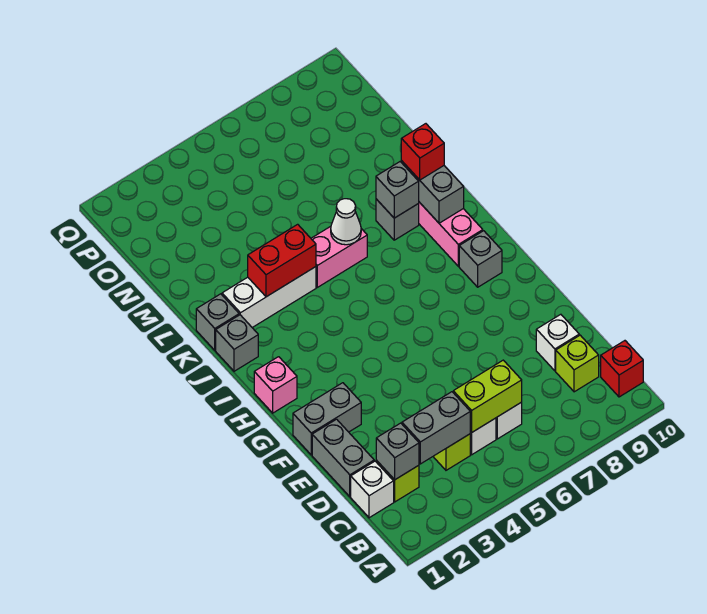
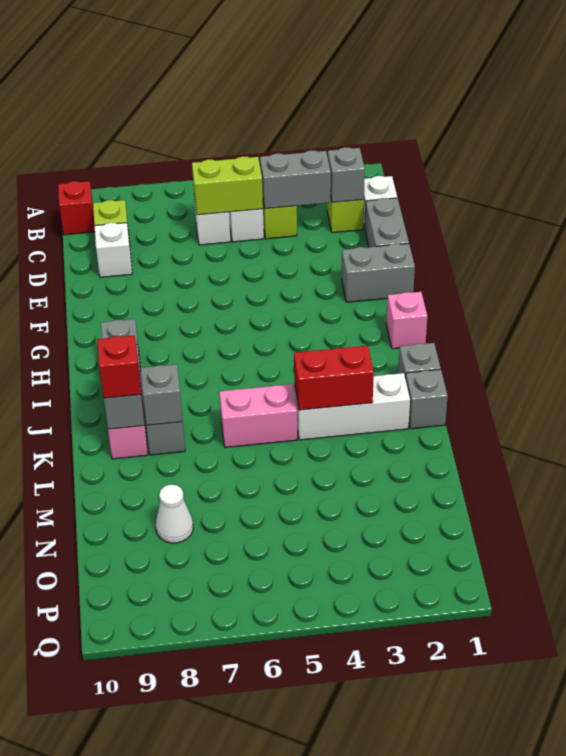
white cone K6 level 2 -> white cone N8 level 1

